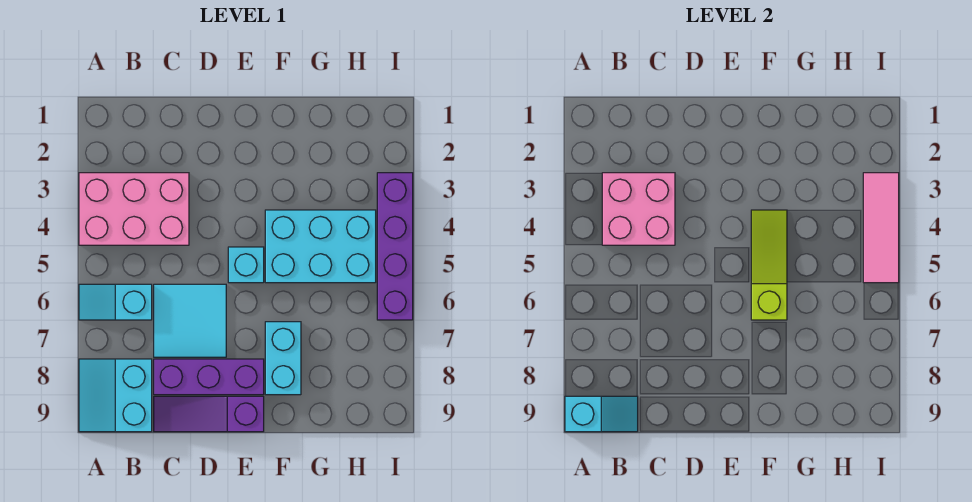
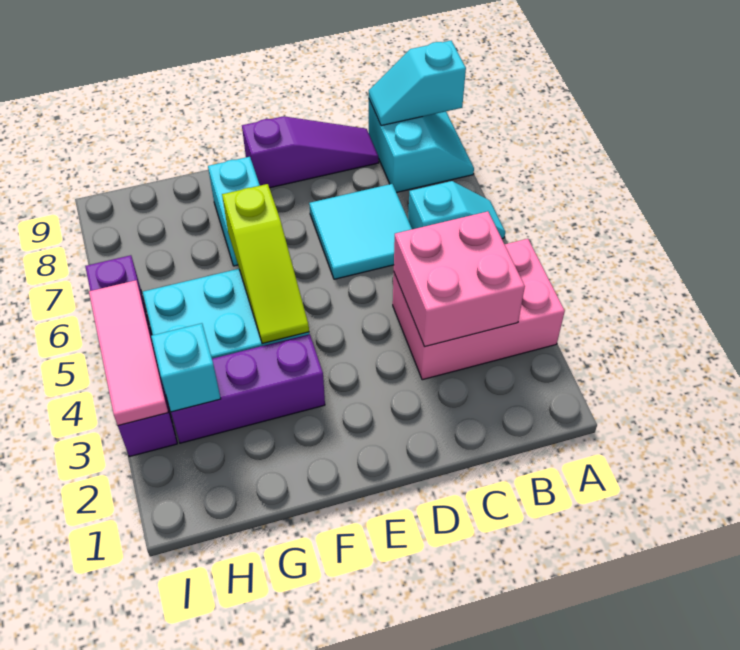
purple brick C8:E8 level 1 -> purple brick F3:H3 level 1
cyan brick E5 level 1 -> cyan brick H3 level 2

